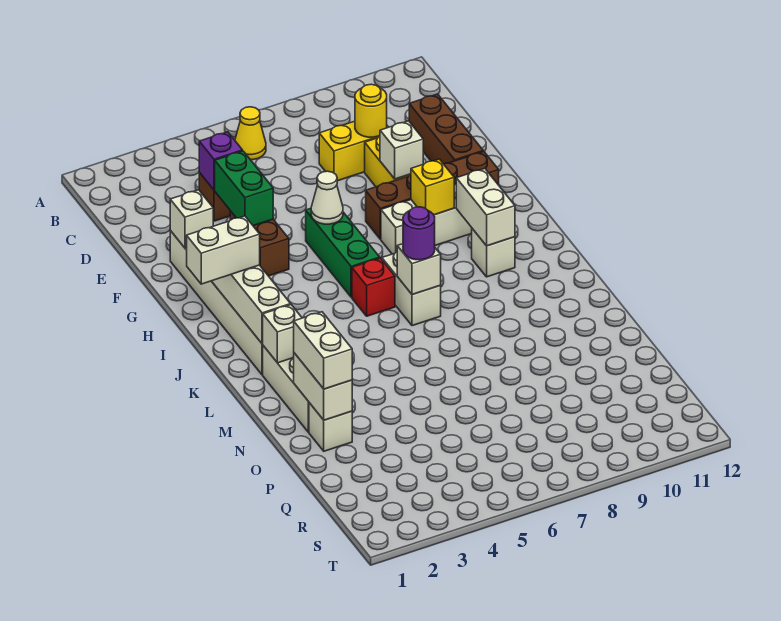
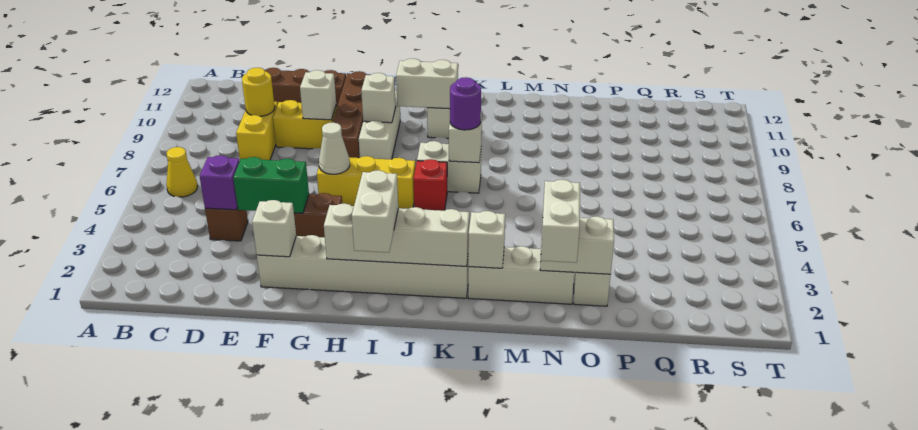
green brick G6:I6 level 1 -> yellow brick G6:I6 level 1
yellow brick H9 level 2 -> white brick H9 level 2
white brick N2:O2 level 3 -> white brick N1:N2 level 3

